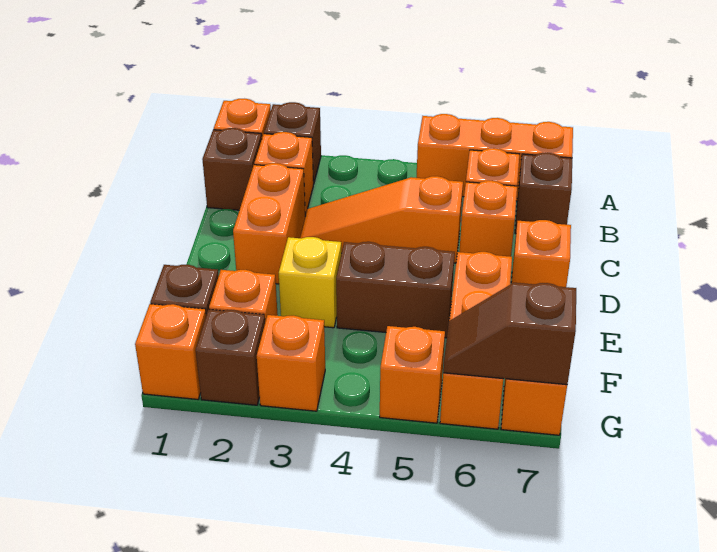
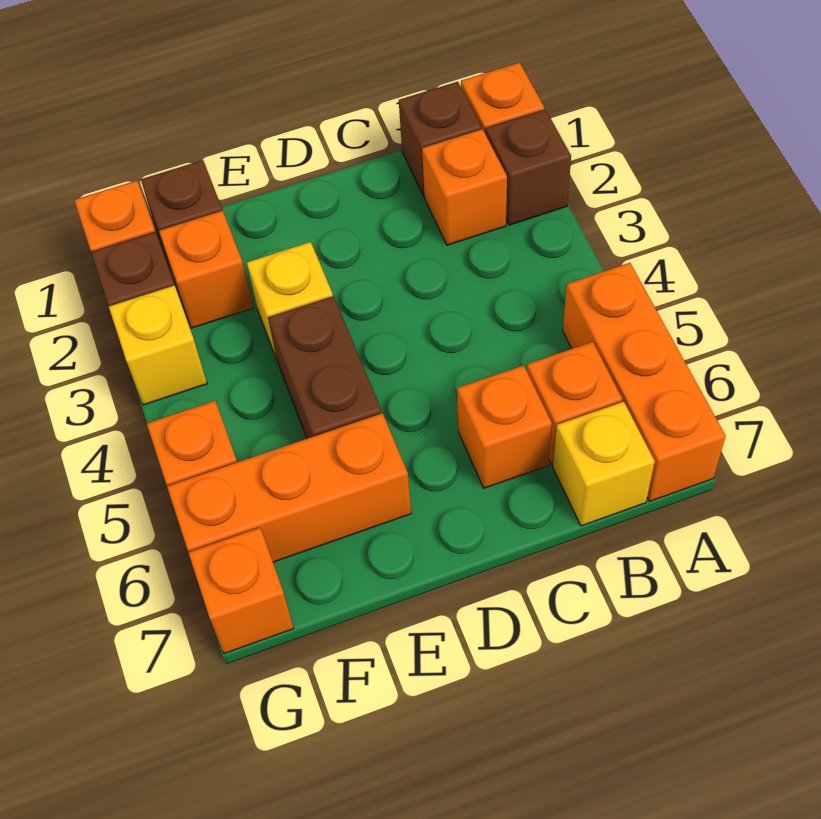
brown brick B7 level 1 -> yellow brick B7 level 1
orange brick C2:D2 level 1 -> none
orange slope C3:C5 level 1 top 5 -> none
orange brick D7 level 1 -> none
orange brick G3 level 1 -> yellow brick G3 level 1
brown slope G6:G7 level 2 top 7 -> none

